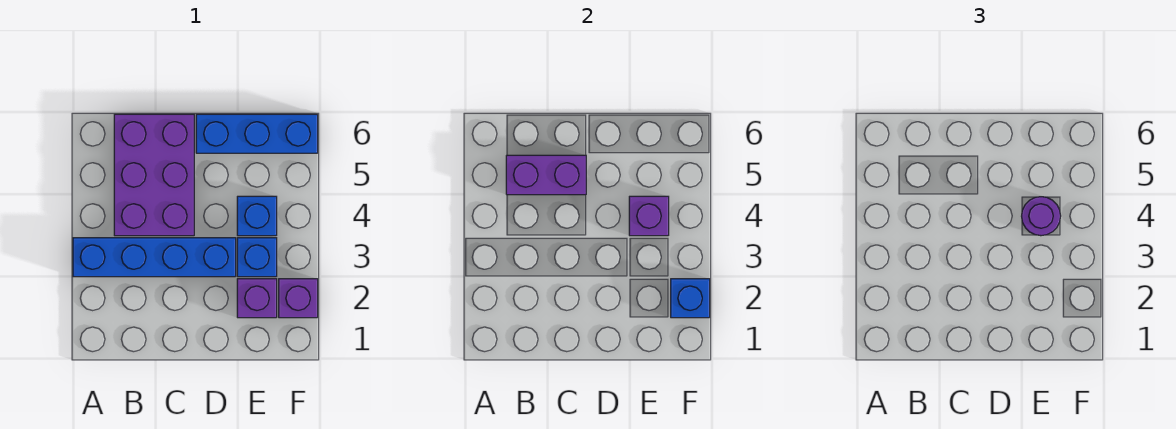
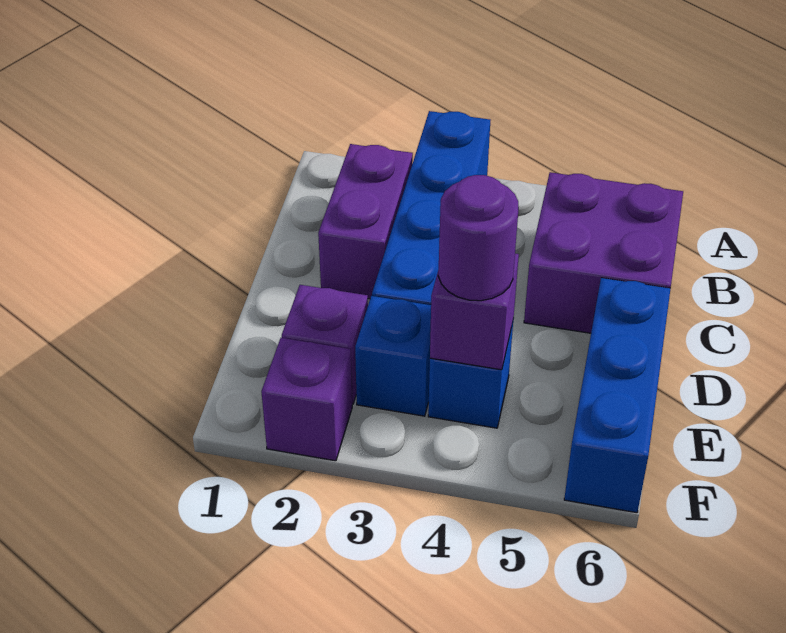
purple brick B4:C6 level 1 -> purple brick B5:C6 level 1
purple brick B5:C5 level 2 -> purple brick B2:C2 level 1
blue brick F2 level 2 -> none

